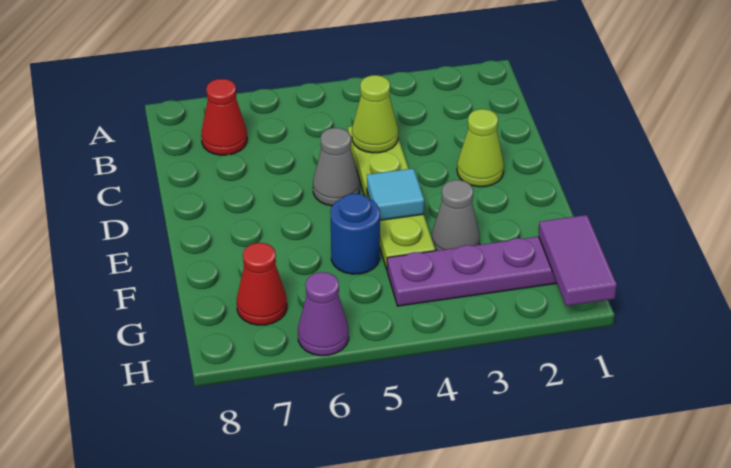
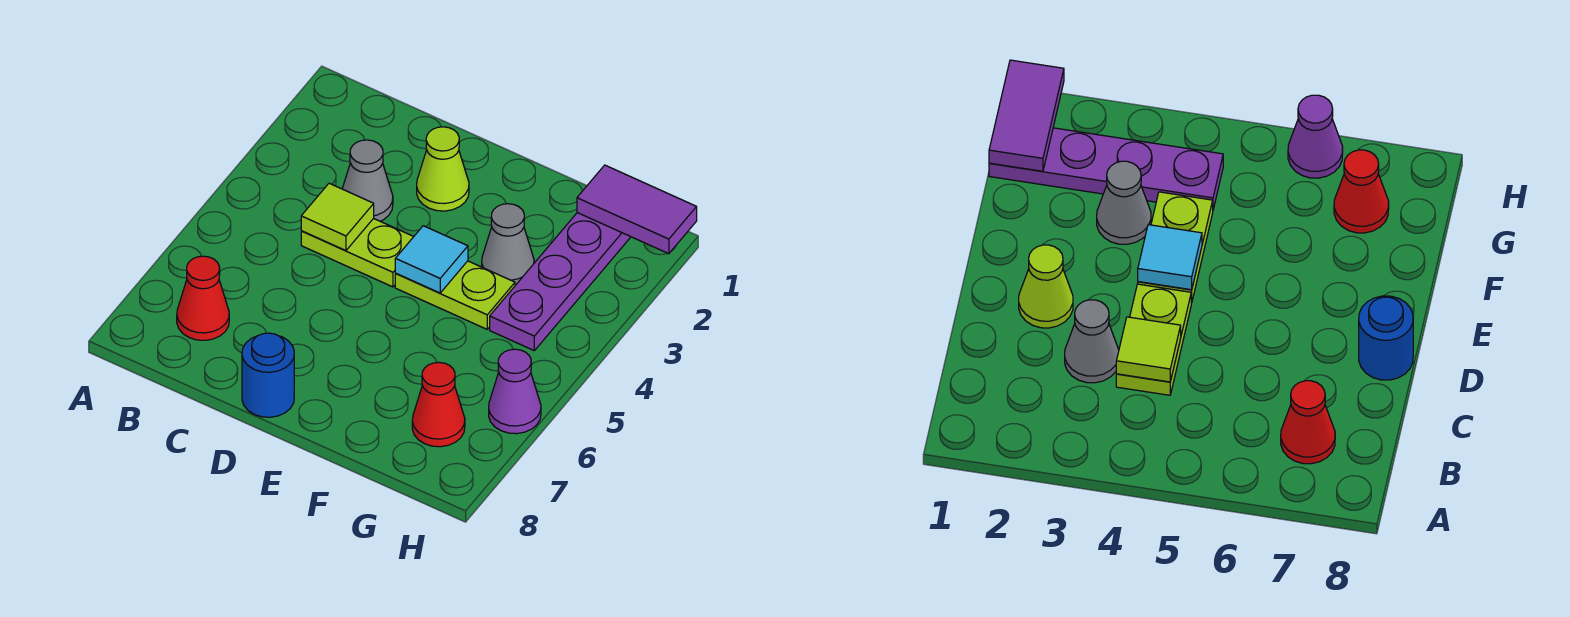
lime cone C4 level 2 -> lime tile C4 level 2
grey cone D5 level 1 -> grey cone C3 level 1
blue round brick F5 level 1 -> blue round brick D8 level 1

